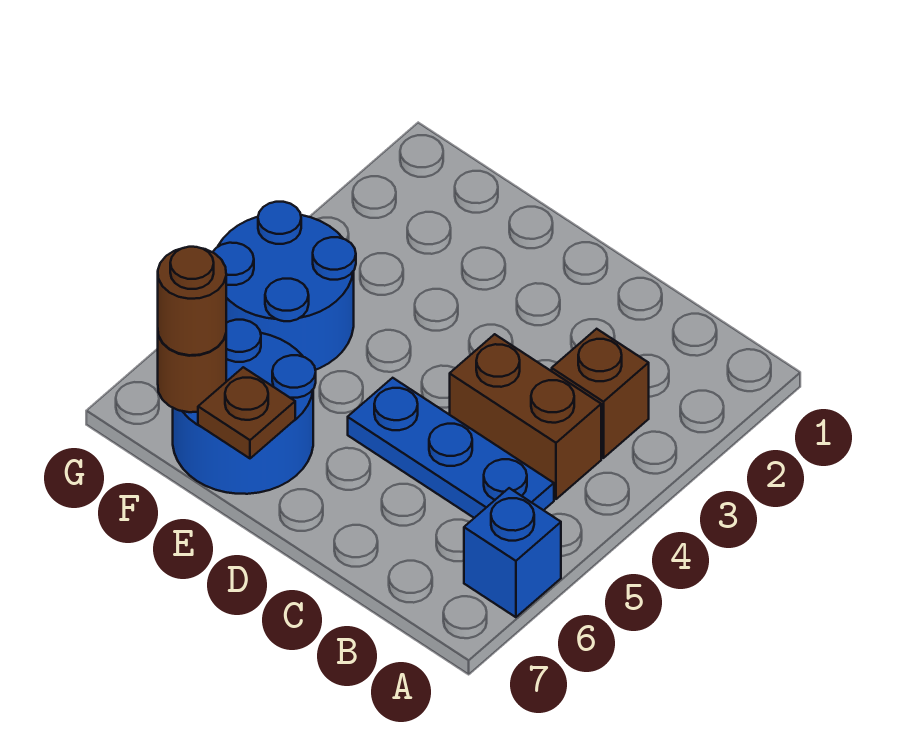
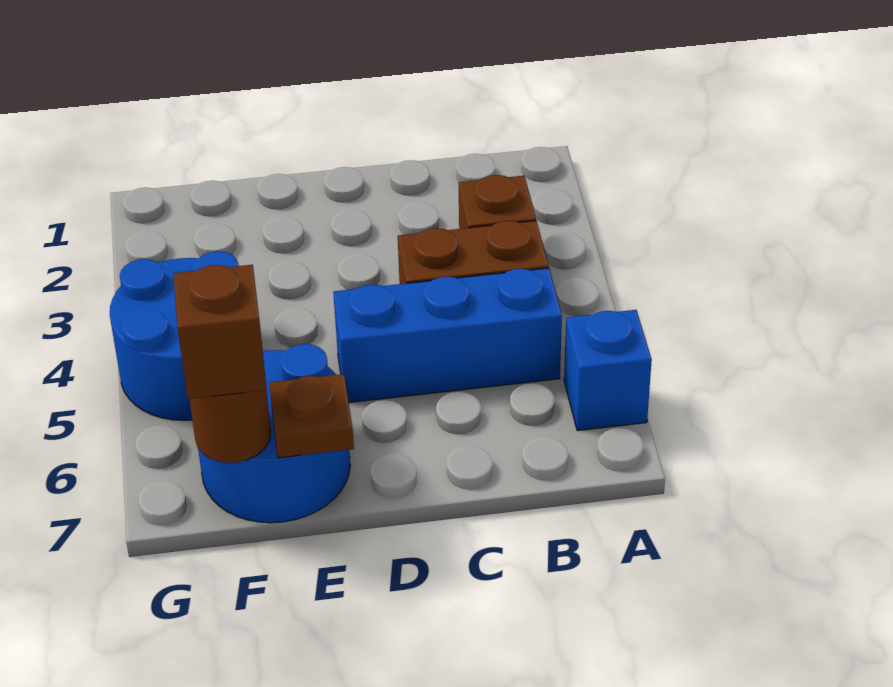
blue plate B5:D5 level 1 -> blue brick B5:D5 level 1
brown round brick F7 level 3 -> brown brick F7 level 3

